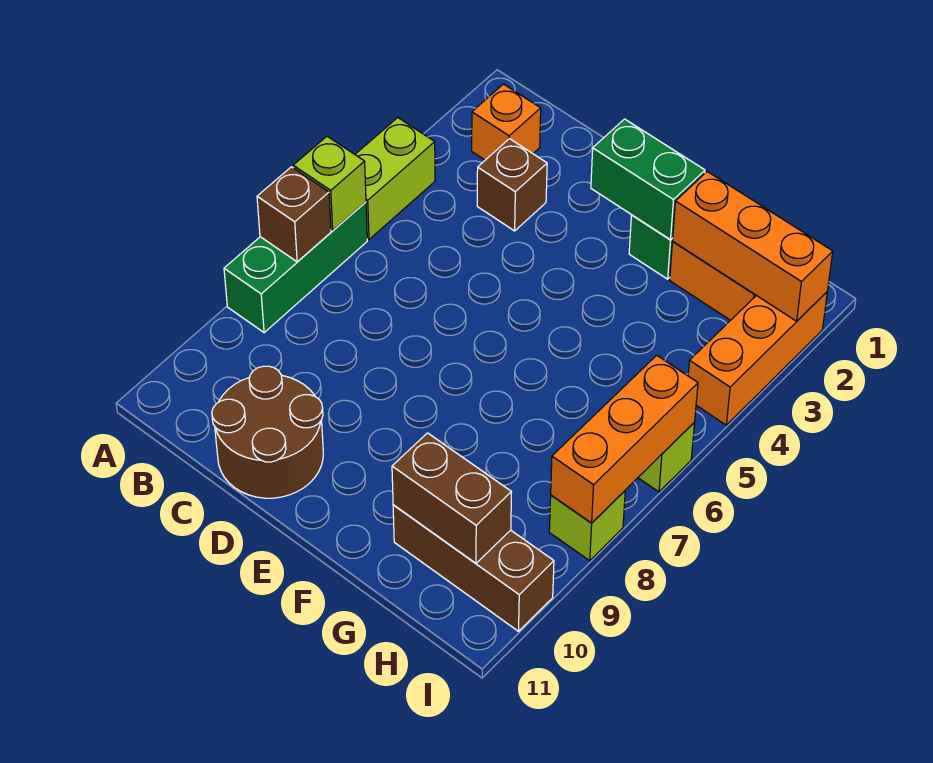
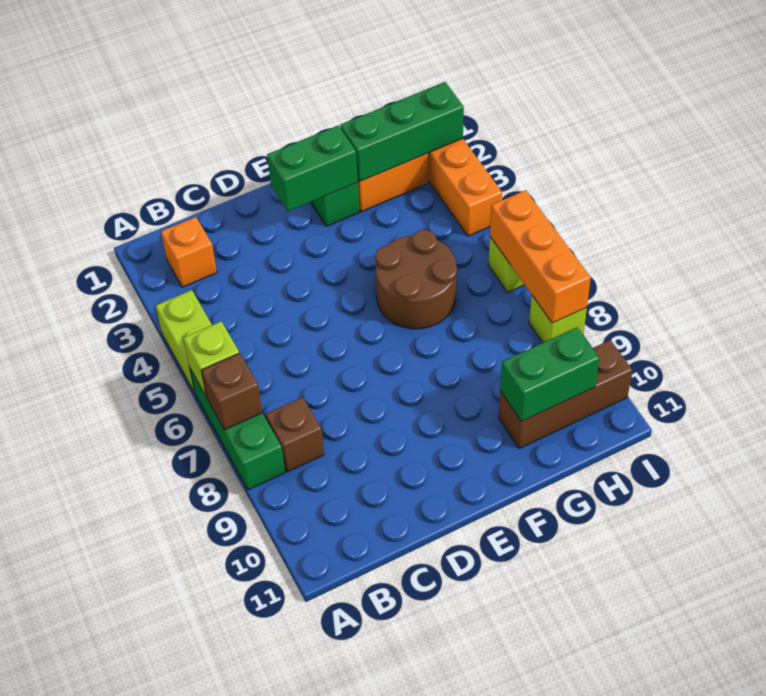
brown brick C3 level 1 -> brown brick B8 level 1
brown round brick C10:D11 level 1 -> brown round brick F5:G6 level 1
orange brick G2:I2 level 2 -> green brick G2:I2 level 2
brown brick G10:H10 level 2 -> green brick G10:H10 level 2

